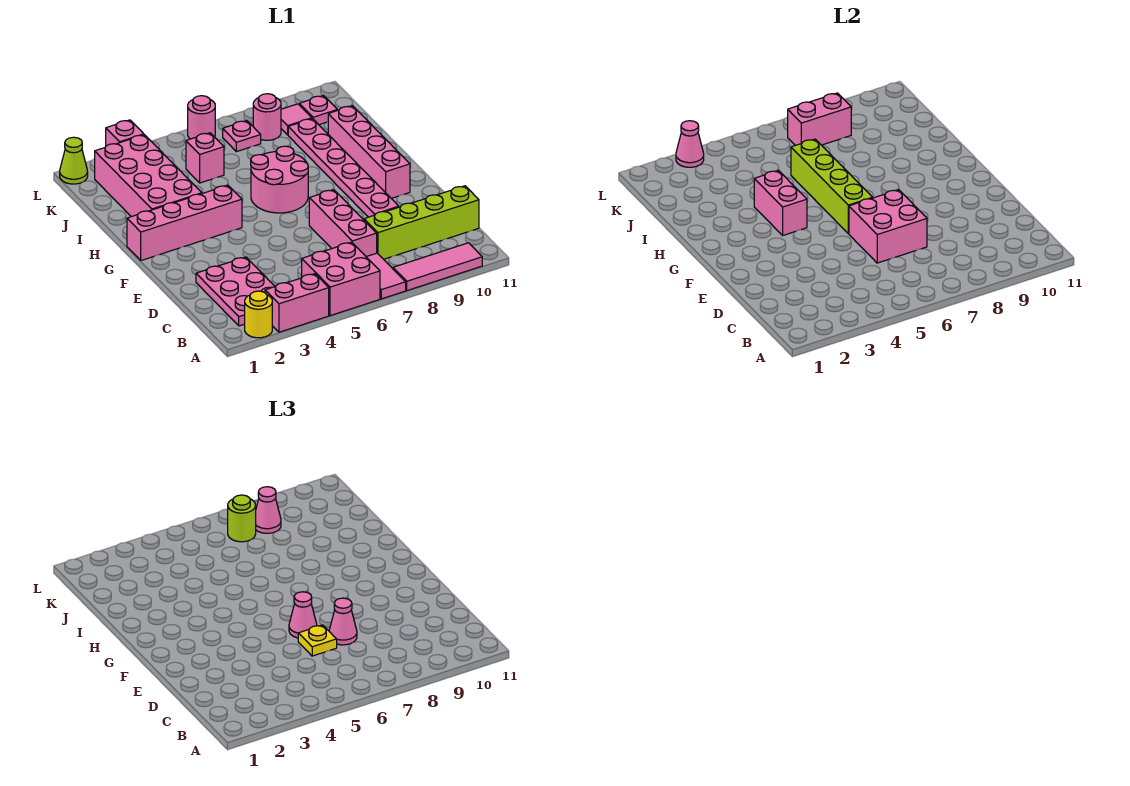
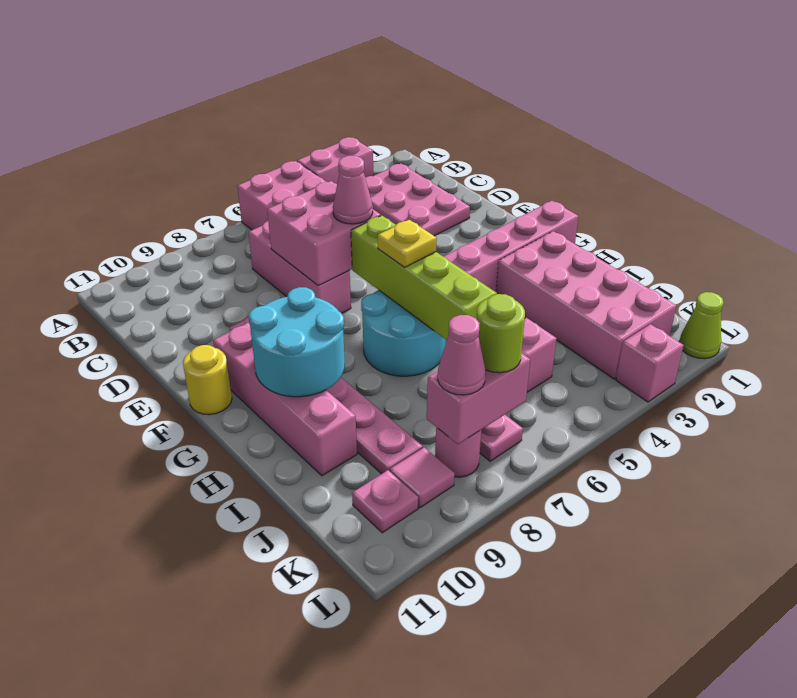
yellow round brick A2 level 1 -> yellow round brick F11 level 1
pink tile A7:B7 level 1 -> none
pink tile A8:A10 level 1 -> none
lime brick C8:C11 level 1 -> none
yellow plate D6 level 3 -> yellow plate G6 level 3
pink cone D7 level 3 -> none
pink brick G4:H4 level 2 -> none
pink round brick G6:H7 level 1 -> cyan round brick G6:H7 level 1
none -> cyan round brick G9:H10 level 2
pink cone L3 level 2 -> none
pink round brick L6 level 1 -> none

